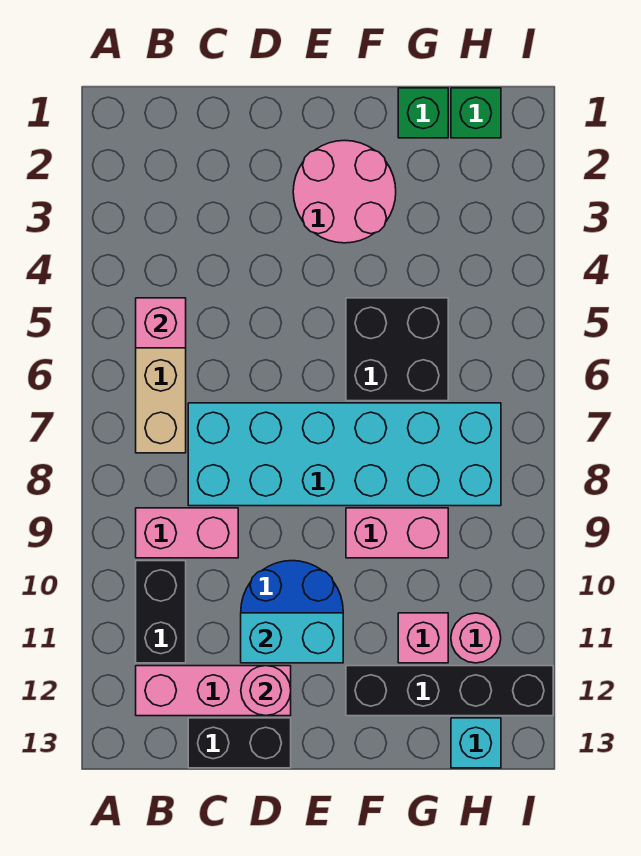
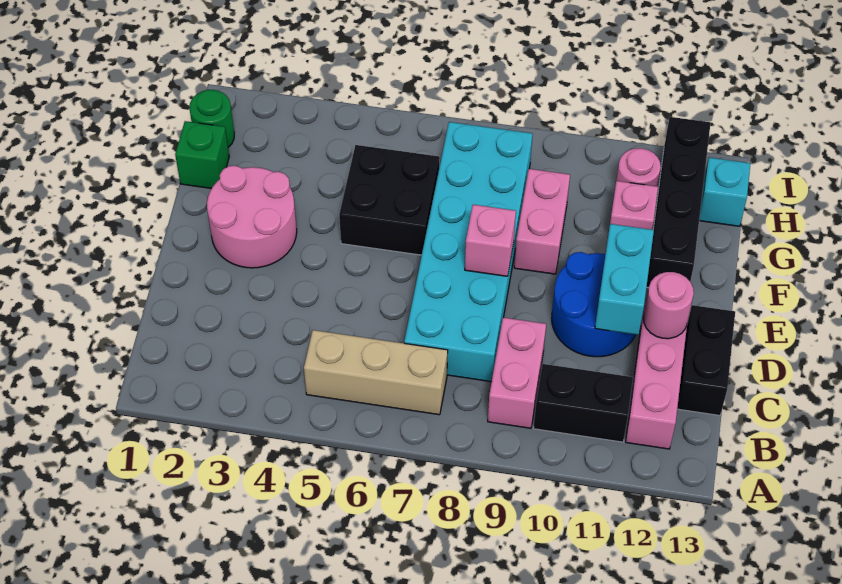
pink brick B5 level 2 -> pink brick E8 level 2
green brick H1 level 1 -> green round brick H1 level 1

